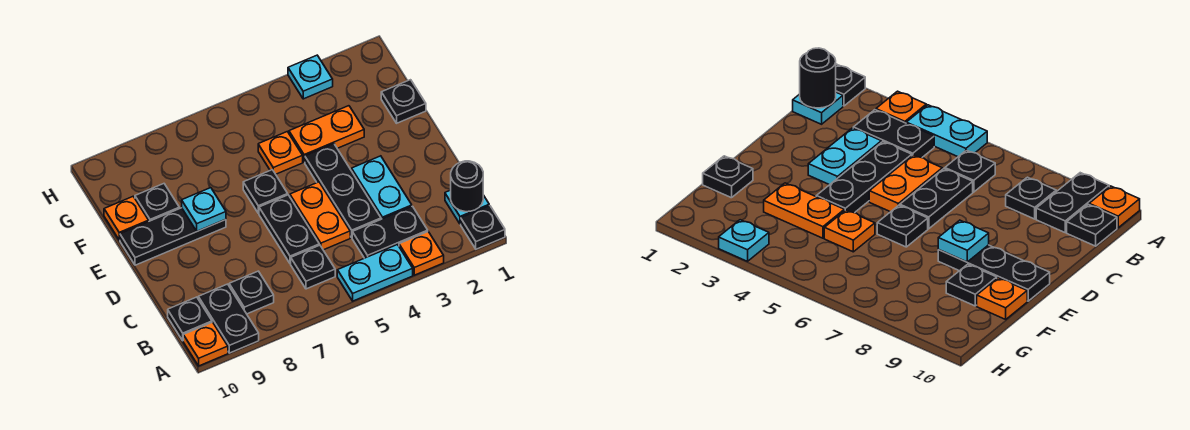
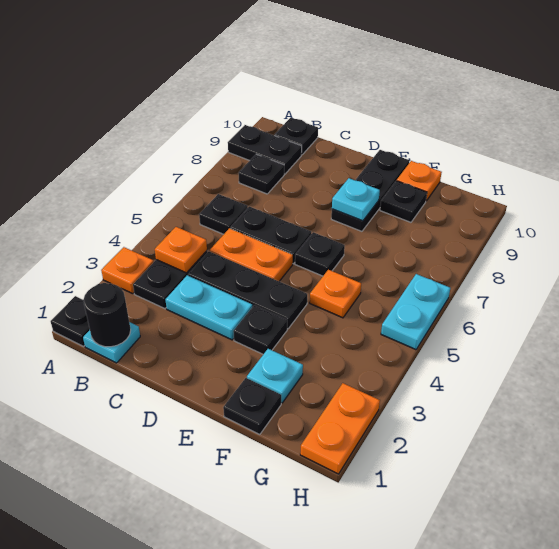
cyan plate A4:A5 level 1 -> cyan plate H5:H6 level 1
orange plate A10 level 1 -> orange plate B4 level 2
none -> black plate E3 level 1
orange plate F3:F4 level 1 -> orange plate H1:H2 level 1
cyan plate H3 level 1 -> cyan plate F2 level 1

